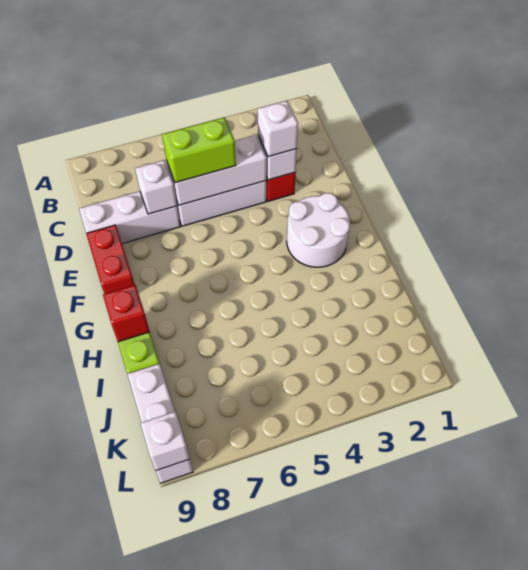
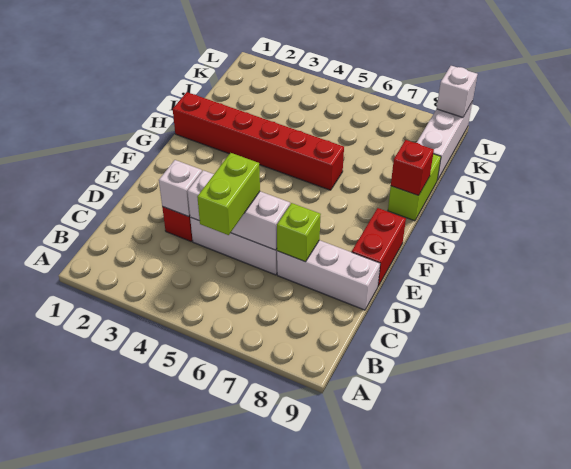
white brick D3 level 3 -> none
lime brick D5:D6 level 3 -> lime brick C5:D5 level 3
white brick D7 level 2 -> lime brick D7 level 2
white round brick F2:G3 level 1 -> none
none -> red brick H1:H6 level 1

